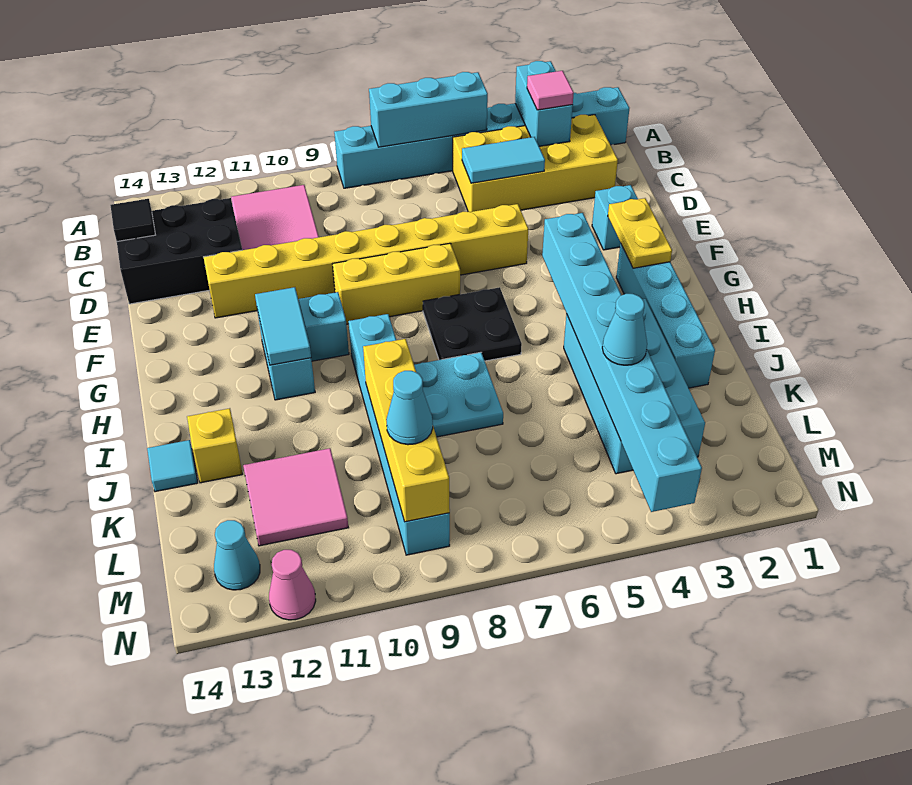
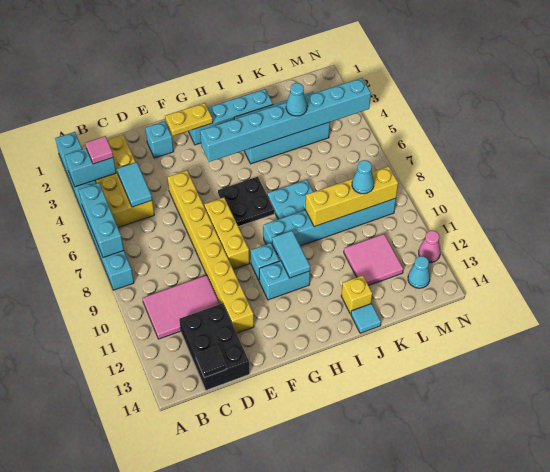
cyan tile G11:H11 level 2 -> cyan tile H10:H11 level 2

